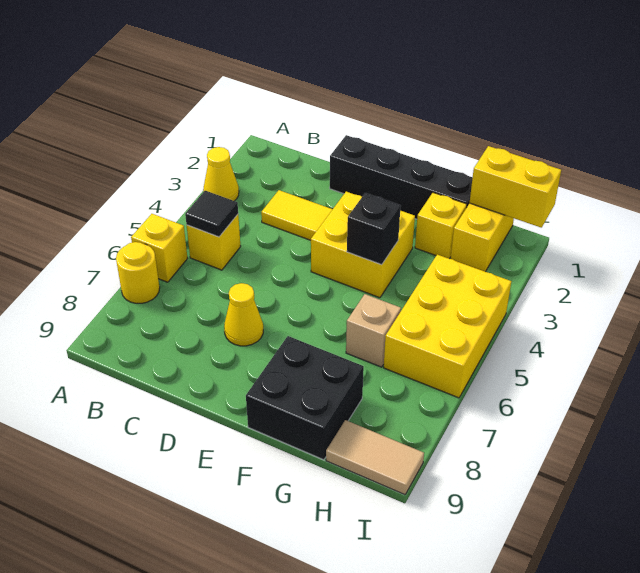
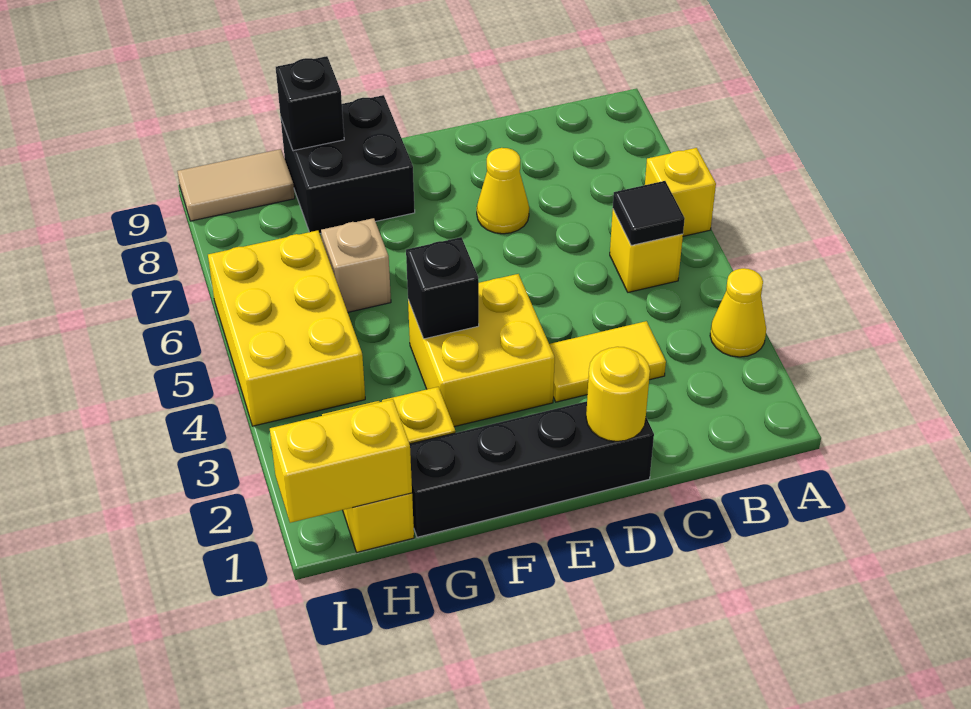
yellow round brick A7 level 1 -> yellow round brick D1 level 2
none -> black brick G9 level 2

